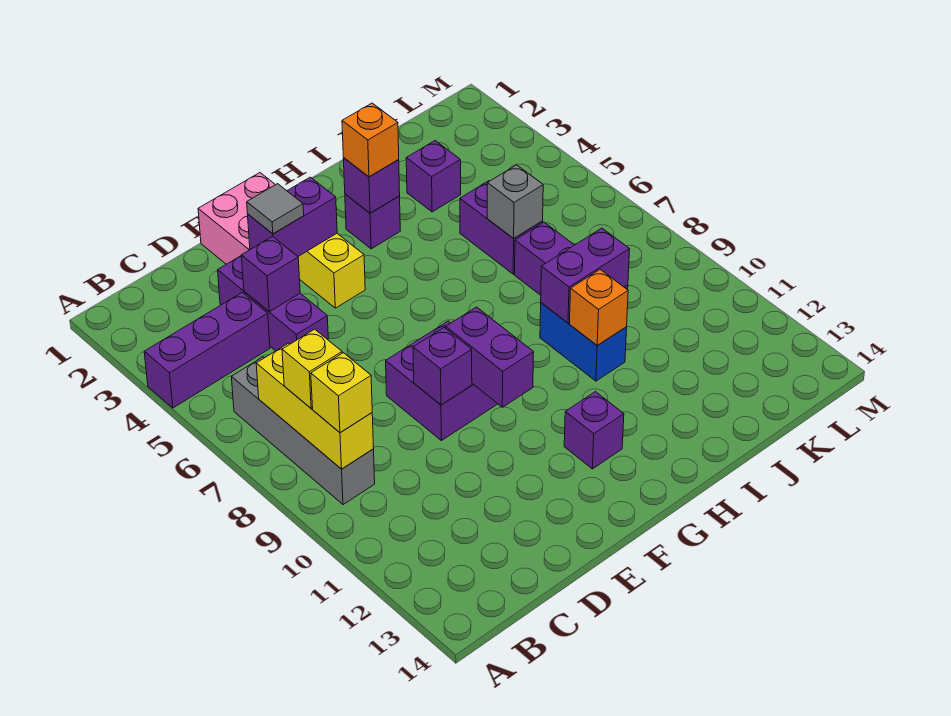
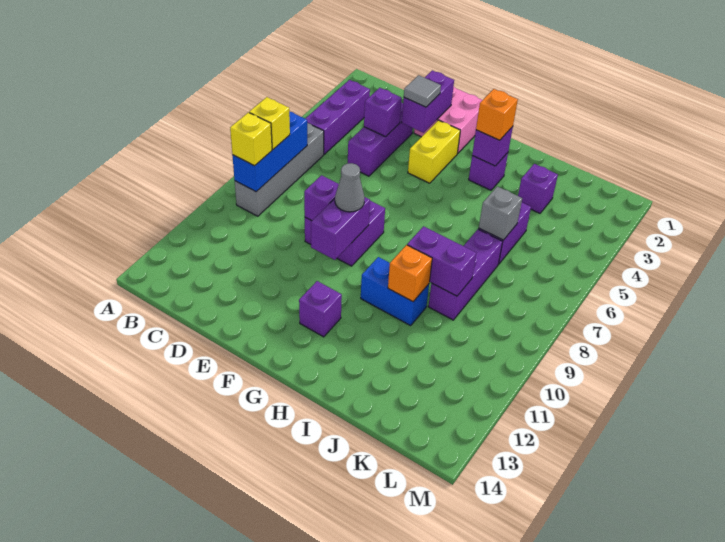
purple brick A4:C4 level 1 -> purple brick B3:B5 level 1
yellow brick B7:B9 level 2 -> blue brick B7:B9 level 2
purple brick E3:F3 level 2 -> purple brick E2:E3 level 2
none -> grey cone F9 level 3
blue brick I9:I10 level 1 -> blue brick H10:I10 level 1

